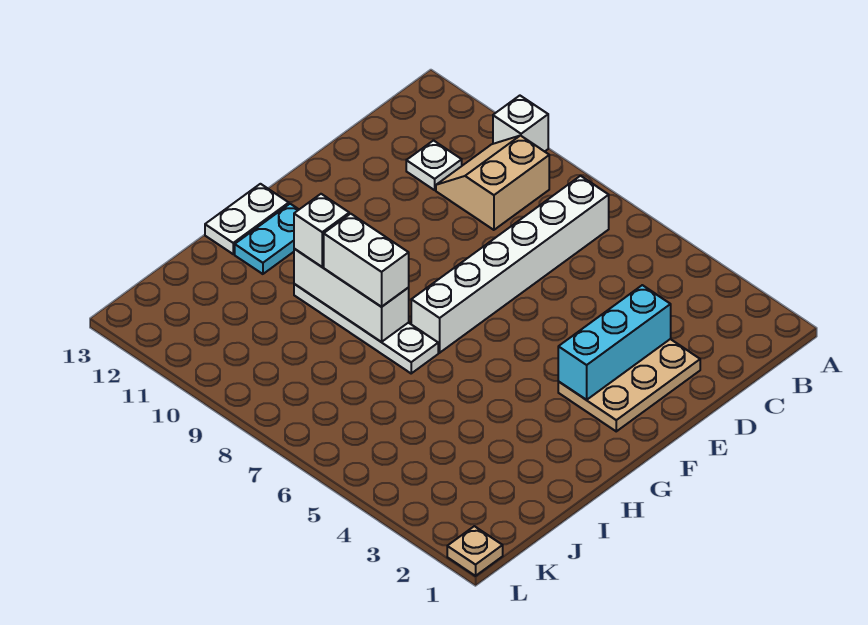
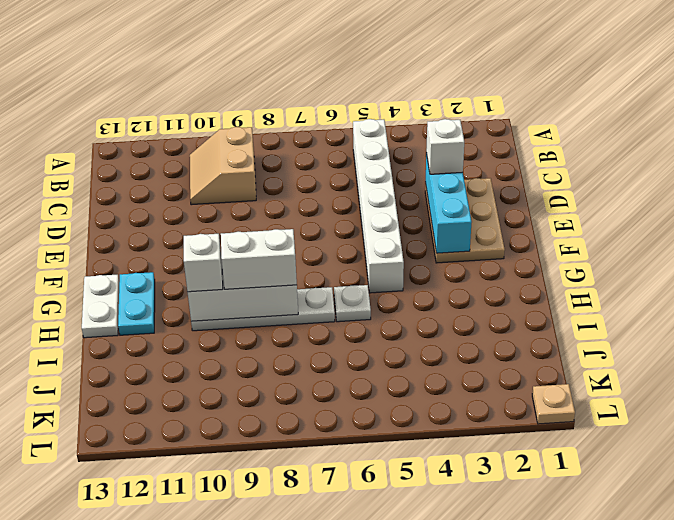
white brick A10 level 1 -> white brick D3 level 3
white brick B7:G7 level 1 -> white brick B5:G5 level 1
white plate C11 level 1 -> white plate H6 level 1

